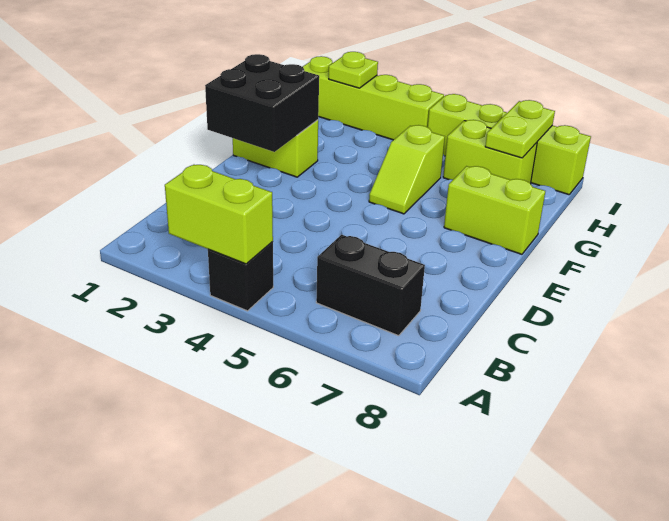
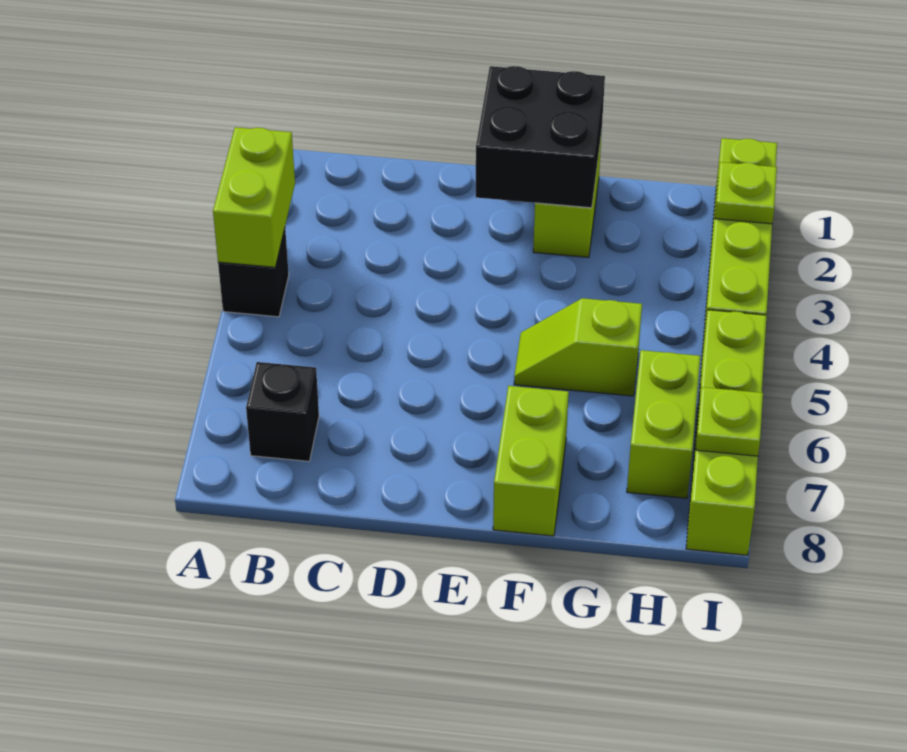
black brick B6:B7 level 1 -> black brick B7 level 1
lime plate H7:I7 level 2 -> lime plate I7 level 2

